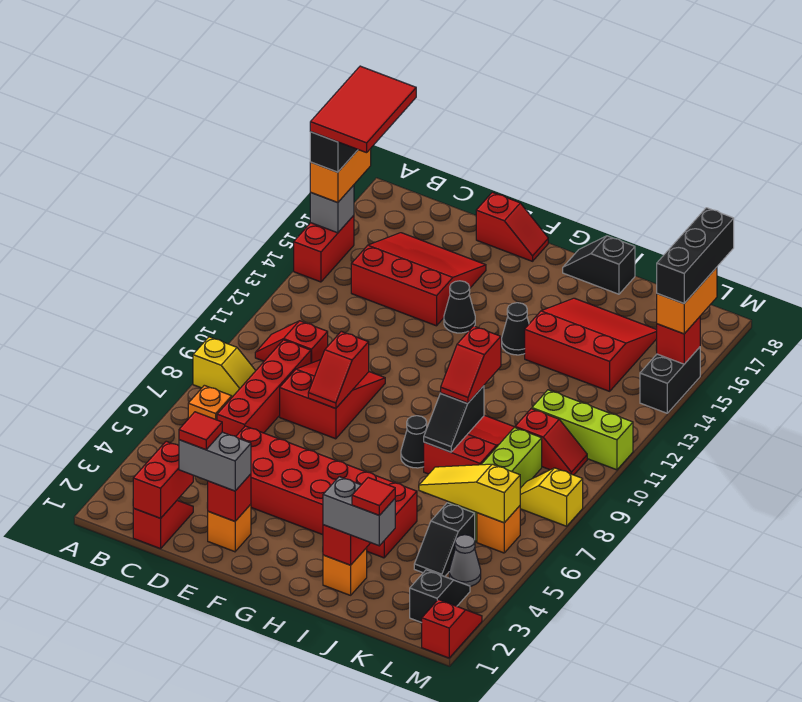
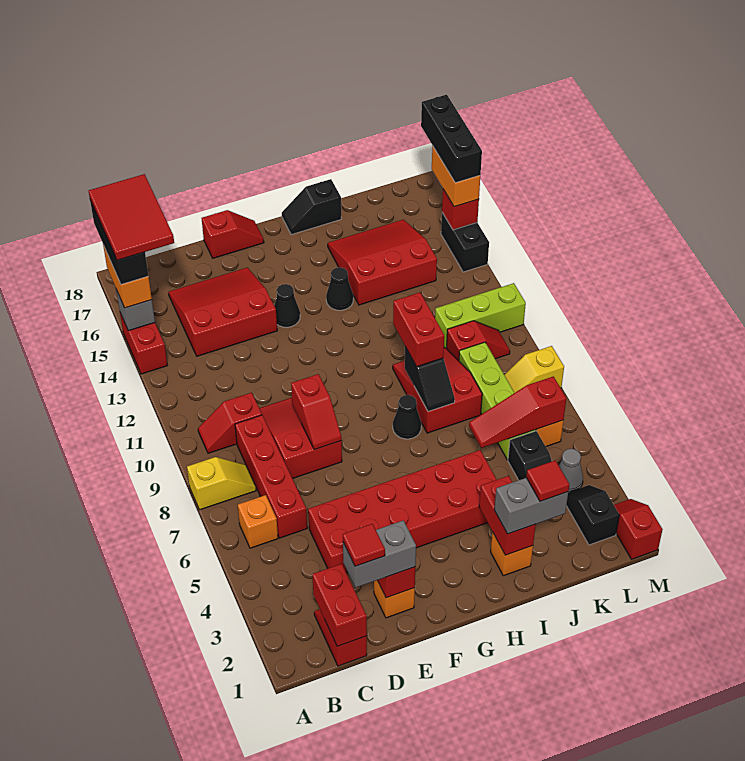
red slope I9:I10 level 3 top 10 -> red brick I9:I10 level 3
yellow slope J6:L6 level 2 top L -> red slope J6:L6 level 2 top L

